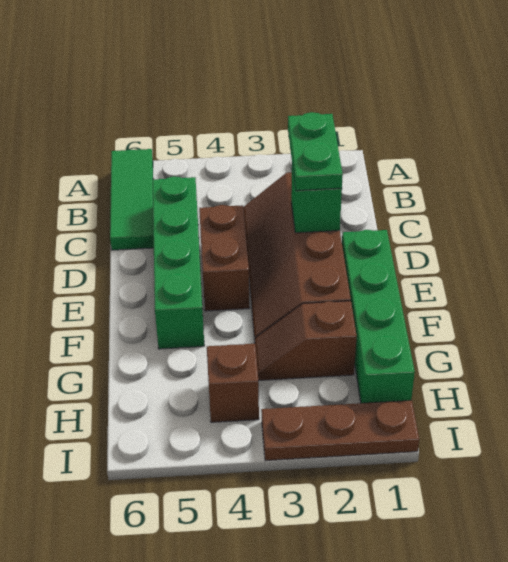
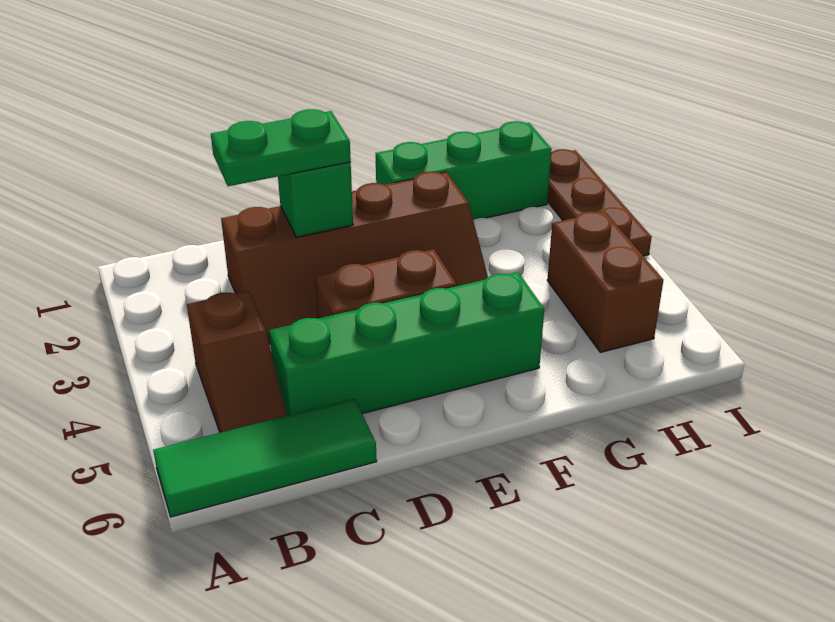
green brick E1:H1 level 1 -> green brick F1:H1 level 1
brown slope G2:G3 level 1 top 2 -> brown slope B4:B5 level 1 top 4
brown brick H4 level 1 -> brown brick H4:H5 level 1

